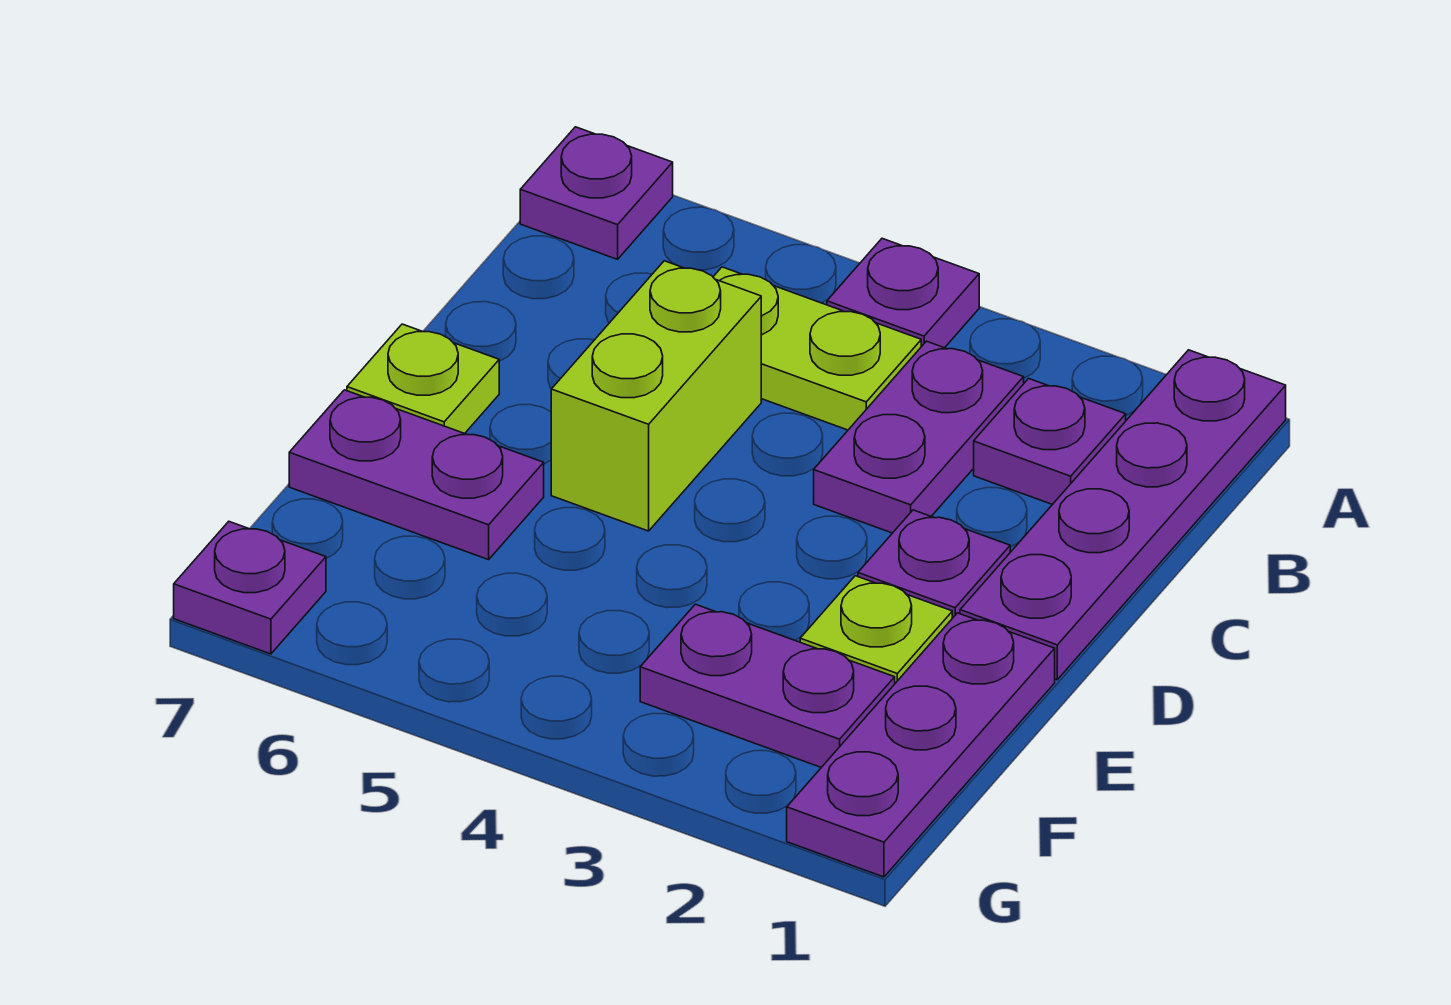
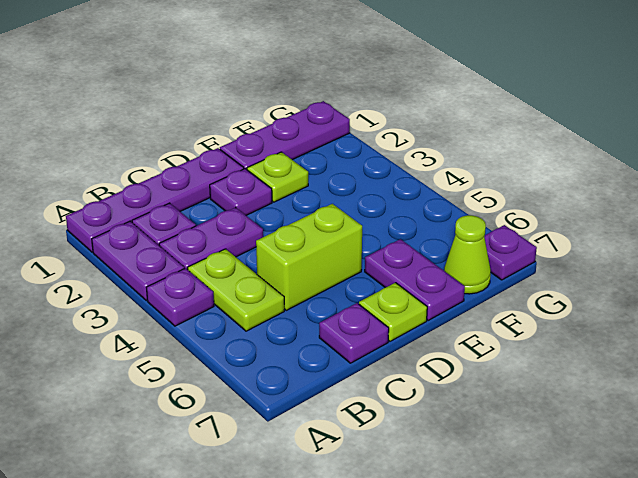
purple plate A7 level 1 -> purple plate C7 level 1
purple plate F2:F3 level 1 -> purple plate A2:A3 level 1
none -> lime cone F7 level 1

